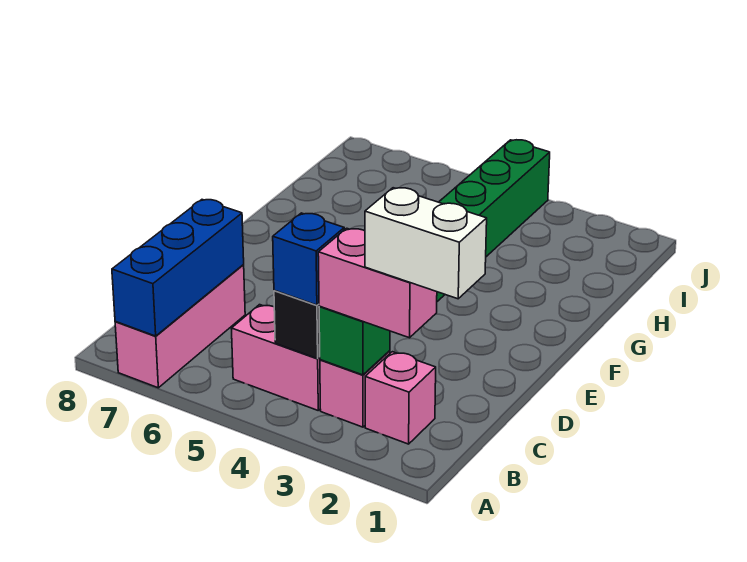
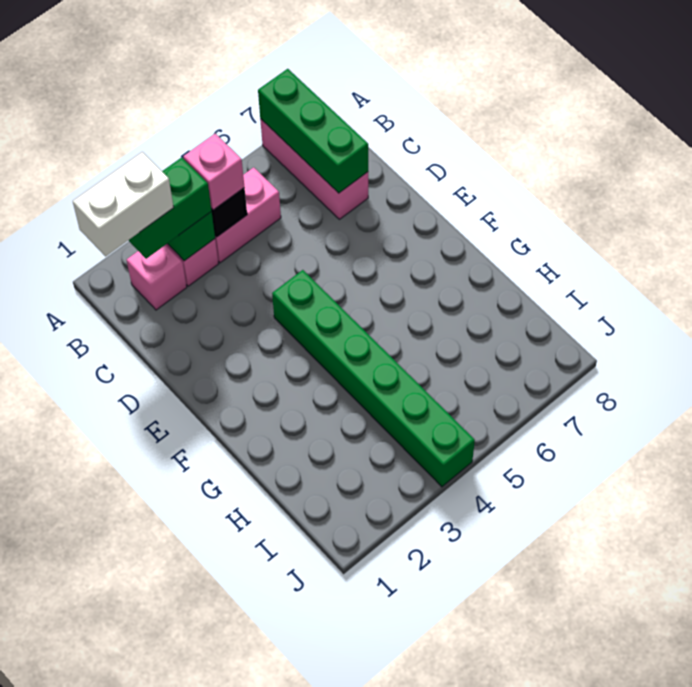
blue brick A7:C7 level 2 -> green brick A7:C7 level 2
pink brick B2:B3 level 3 -> green brick B2:B3 level 3
blue brick B4 level 3 -> pink brick B4 level 3

